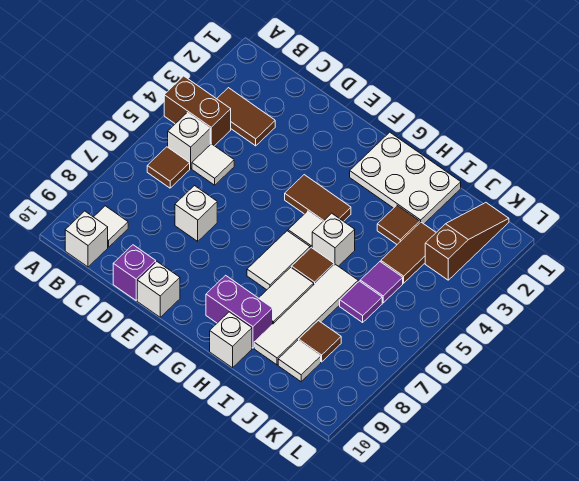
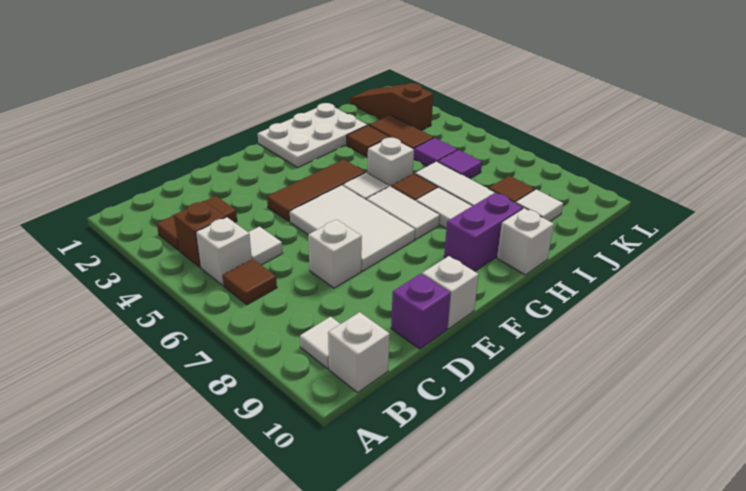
brown brick A4:B4 level 1 -> brown brick B4 level 1
none -> white tile E5:F7 level 1
brown tile F4:G4 level 1 -> brown tile E4:G4 level 1

